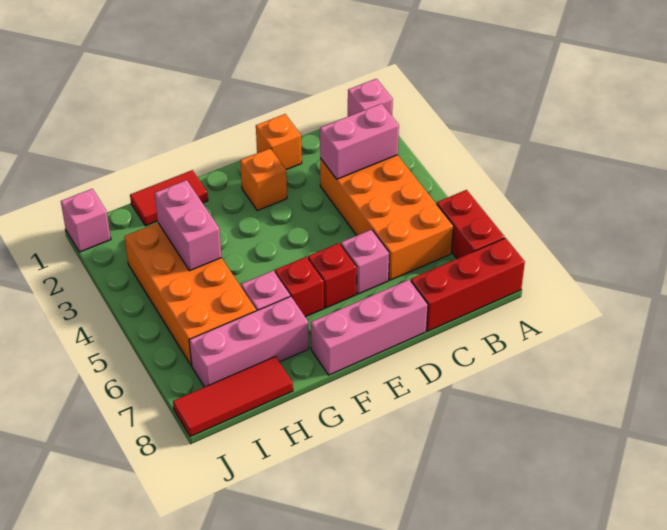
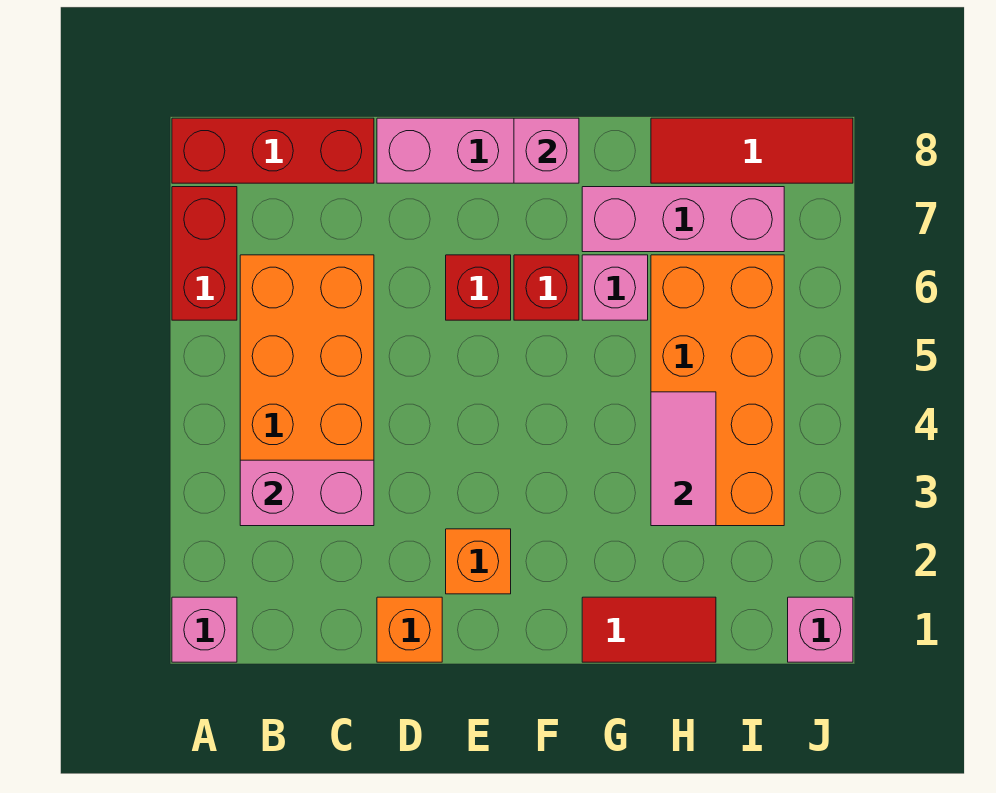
pink brick D6 level 1 -> pink brick F8 level 2
pink brick H3:H4 level 2 -> pink tile H3:H4 level 2

